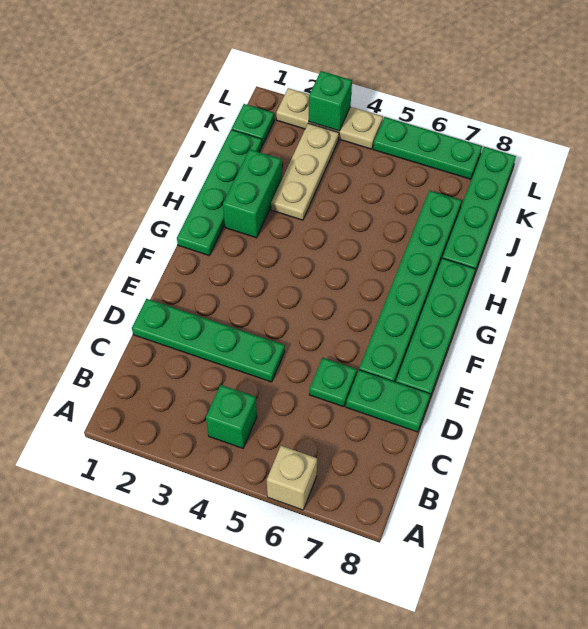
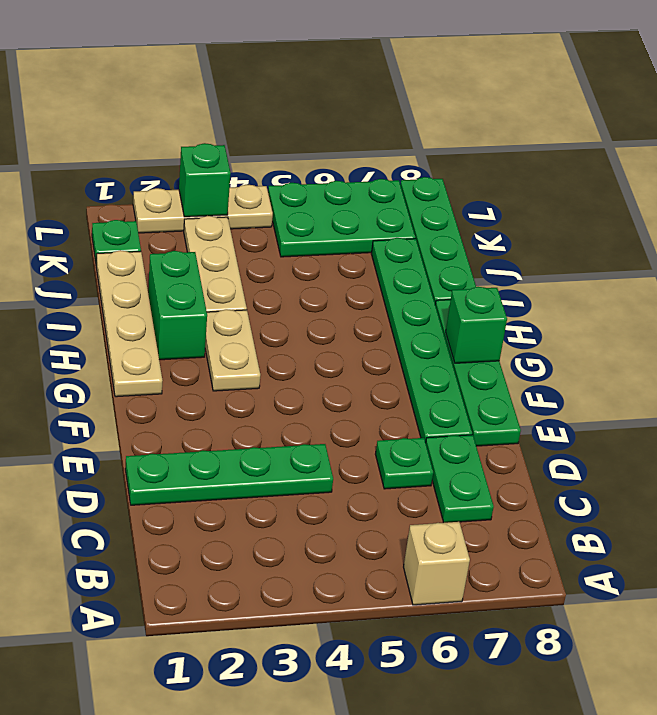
green brick B4 level 1 -> green brick G8 level 2
green plate D7:D8 level 1 -> green plate C7:D7 level 1
green plate G1:J1 level 1 -> tan plate G1:J1 level 1
none -> tan plate G3:H3 level 1
green plate L5:L7 level 1 -> green plate K5:L7 level 1

